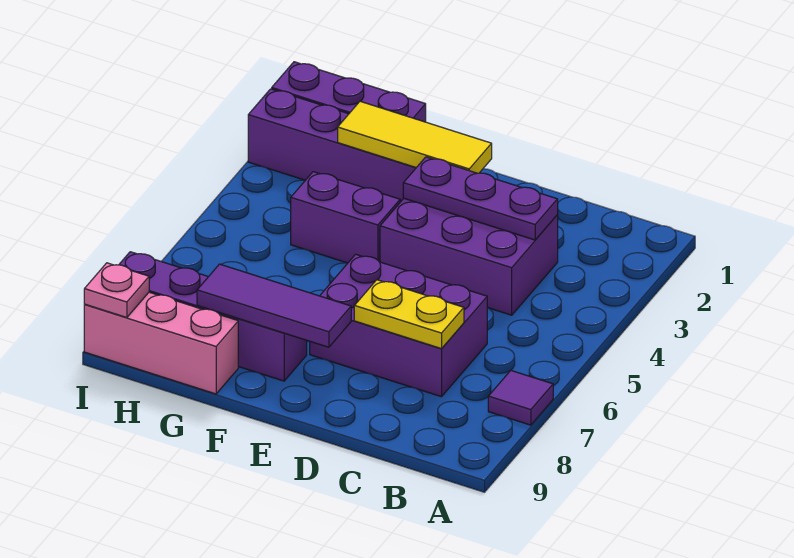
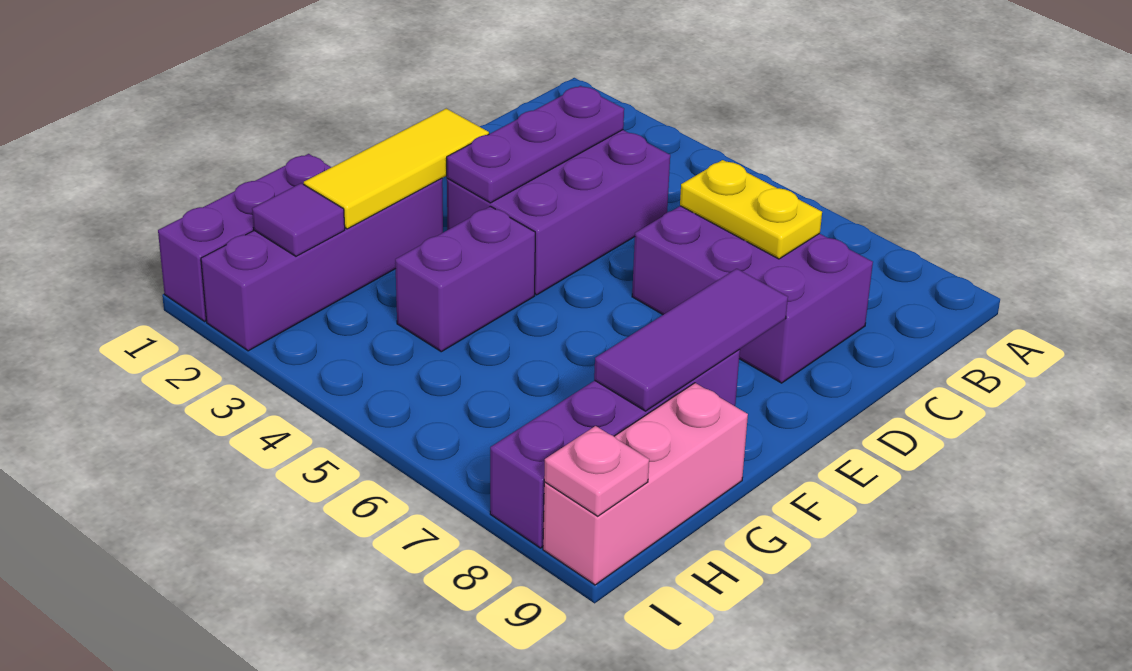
purple tile A7 level 1 -> purple tile H2 level 2
purple brick C6:E7 level 1 -> purple brick C6:D8 level 1
yellow plate C7:D7 level 2 -> yellow plate C6:C7 level 2

